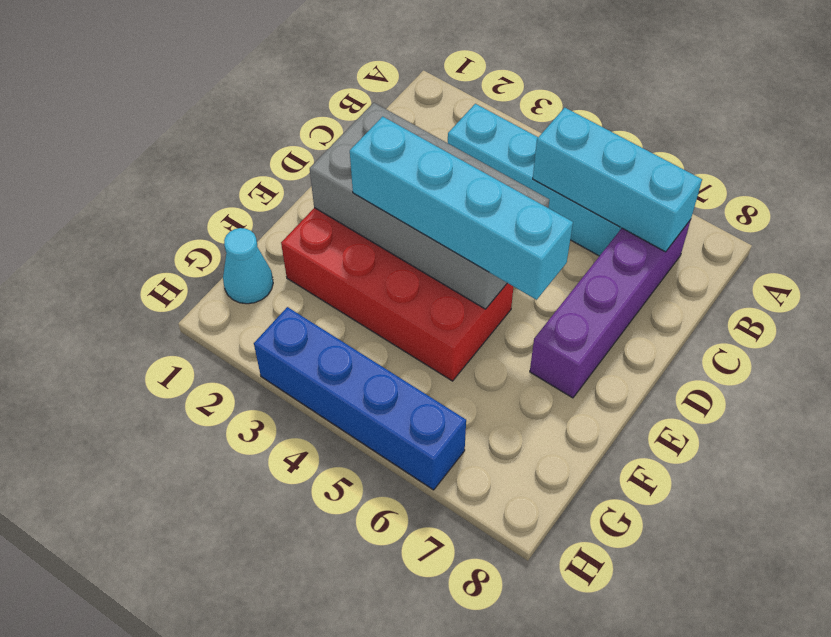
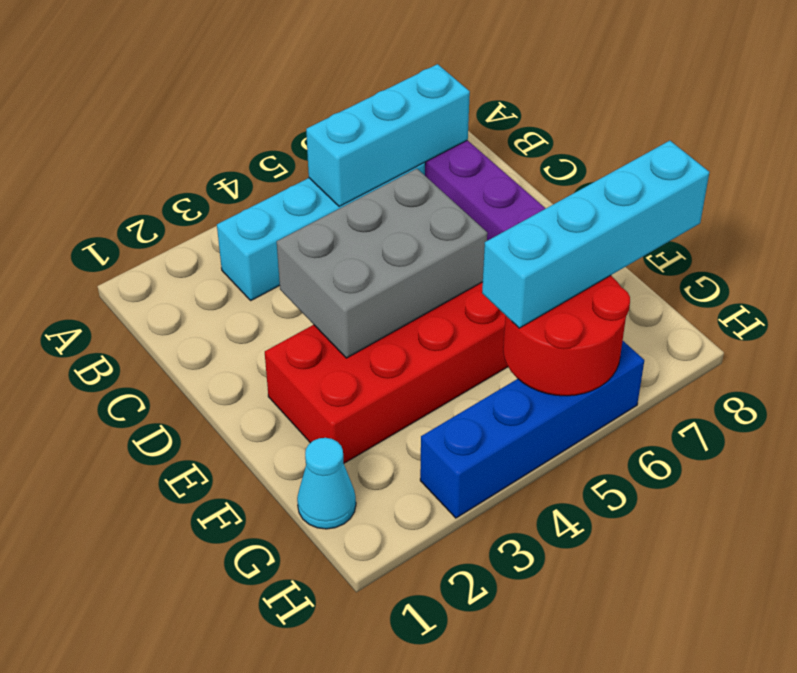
grey brick D2:E5 level 2 -> grey brick D3:E5 level 2
cyan brick E3:E6 level 3 -> cyan brick G5:G8 level 3
none -> red round brick G5:H6 level 2

